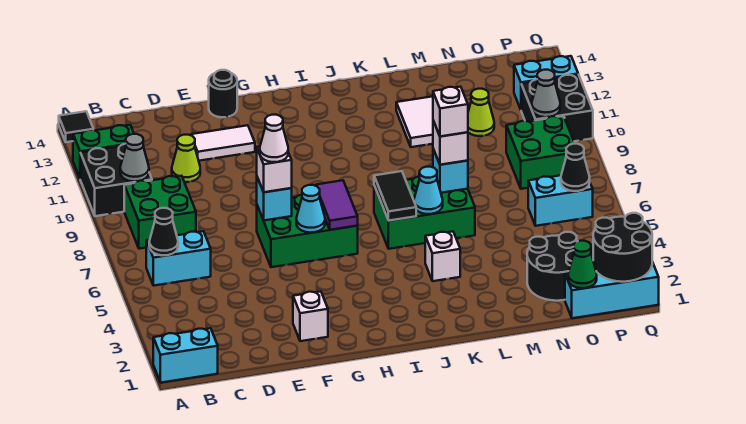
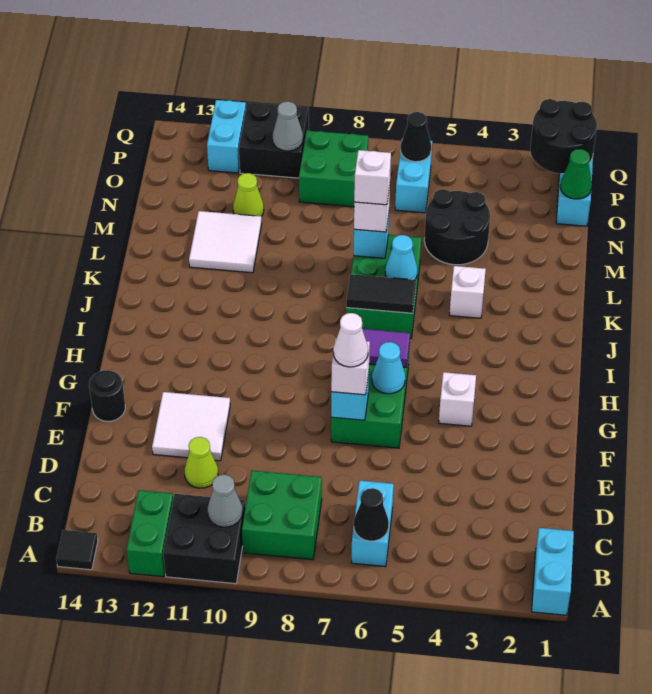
white tile E12:F12 level 1 -> white tile E11:F12 level 1
white brick F2 level 1 -> white brick G4 level 1
black round brick N2:O3 level 1 -> black round brick M4:N5 level 1

